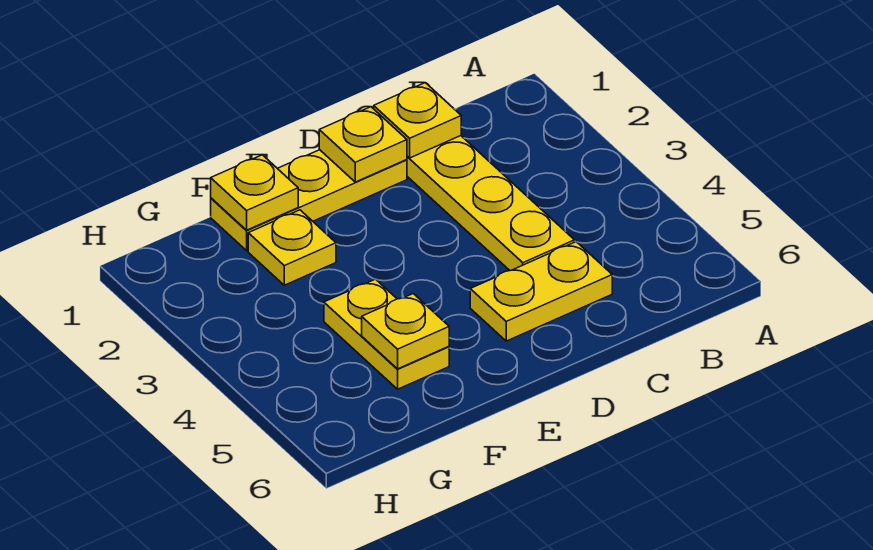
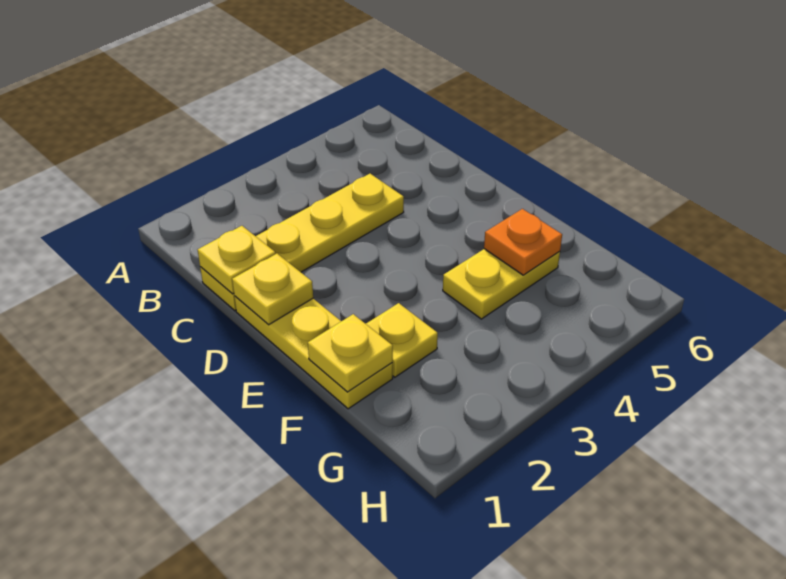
yellow plate C5:D5 level 1 -> none
yellow plate F5 level 2 -> orange plate F5 level 2

